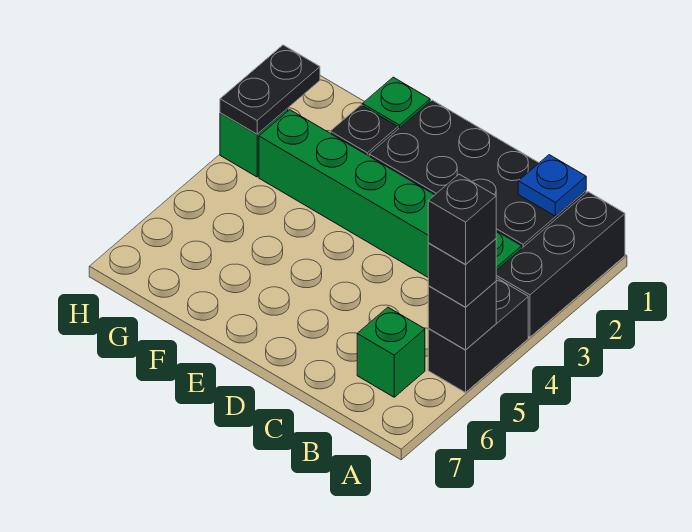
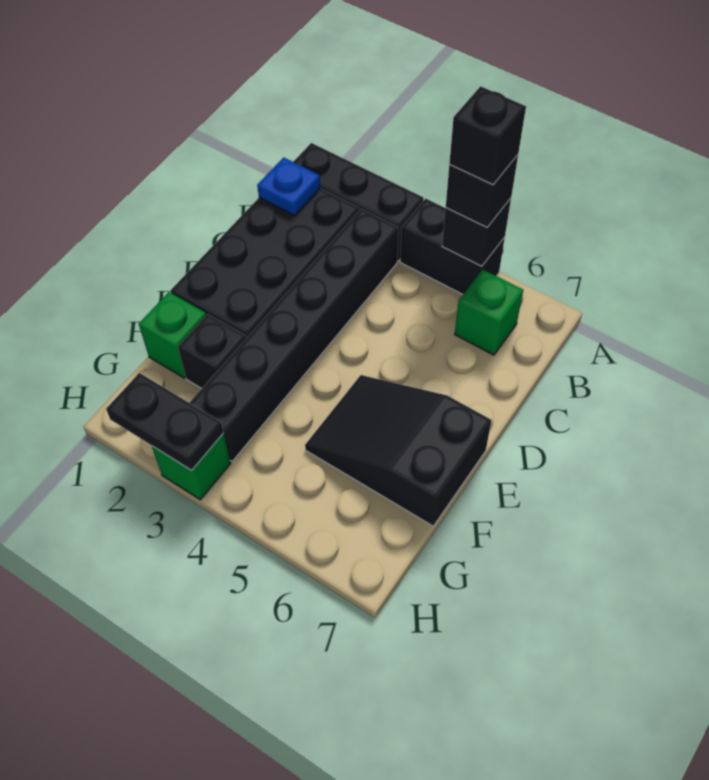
green brick B3:G3 level 1 -> black brick B3:G3 level 1
none -> black slope E5:F7 level 1 top 7

